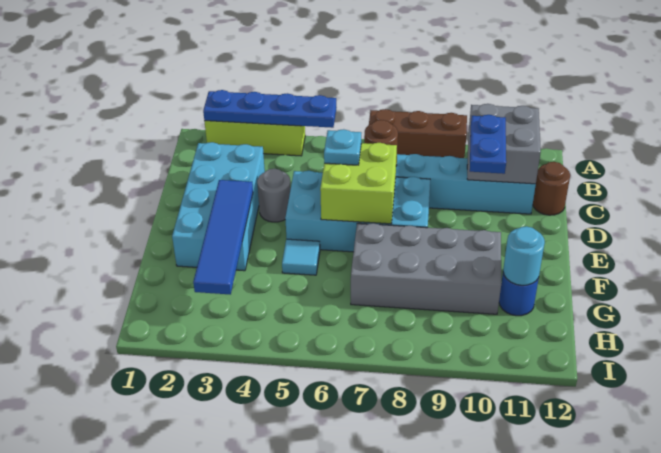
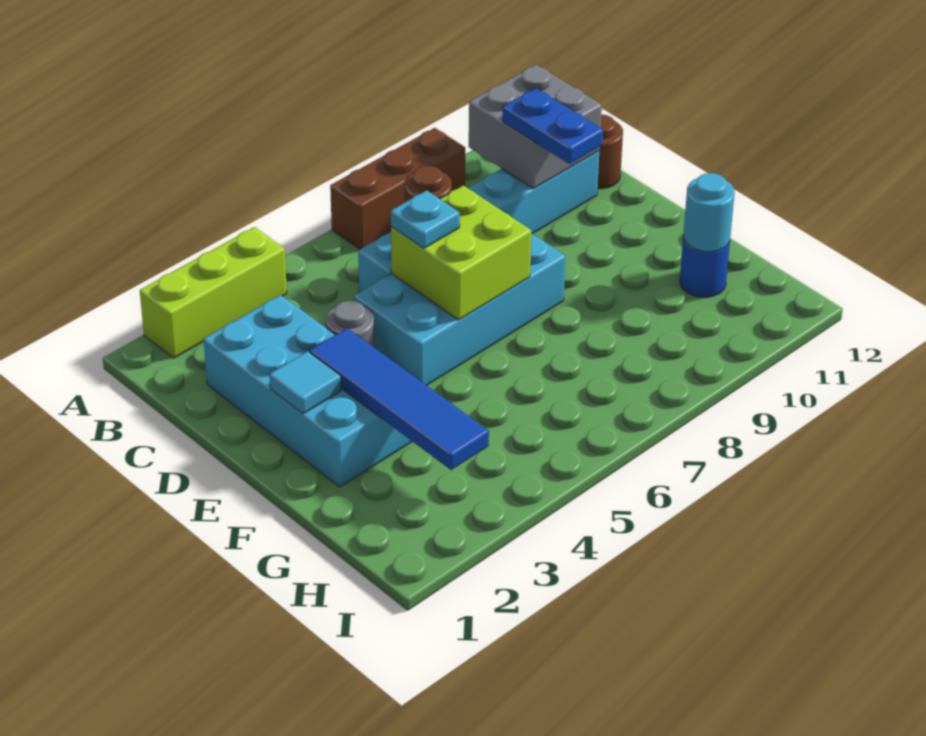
blue plate A2:A5 level 2 -> none
cyan tile F5 level 1 -> cyan tile E2 level 2
grey brick F7:G10 level 1 -> none

